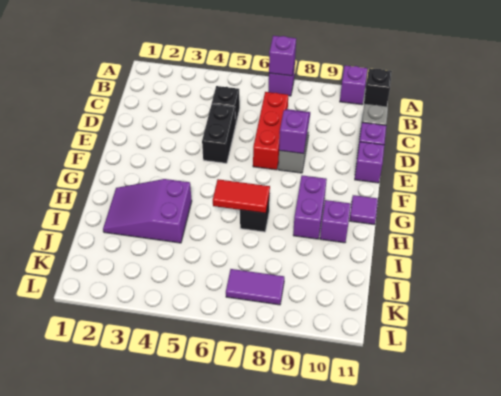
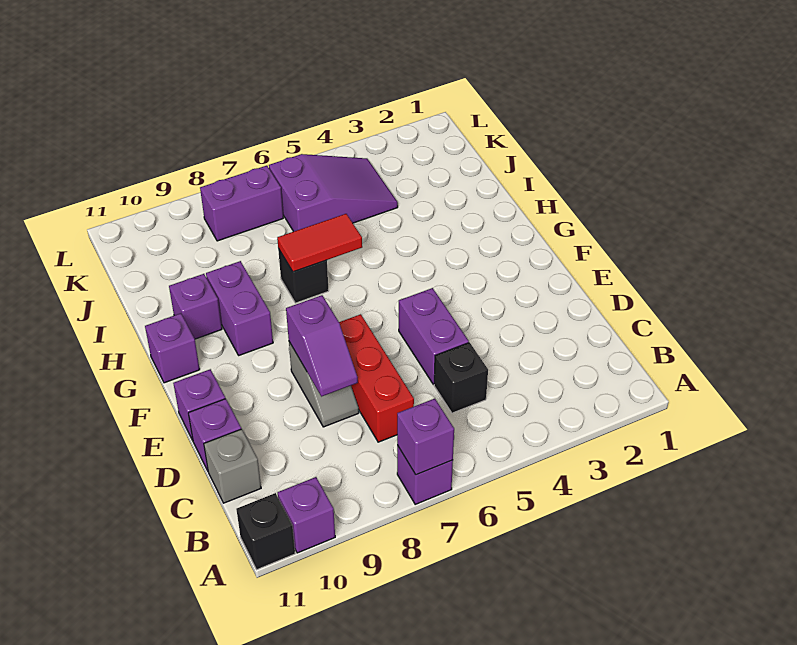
black brick D5:E5 level 1 -> purple brick D5:E5 level 1
purple tile G11 level 1 -> purple brick G11 level 1
purple slope H2:I4 level 1 top 4 -> purple slope J4:K6 level 1 top 6
purple tile K7:K8 level 1 -> purple brick K7:K8 level 1

